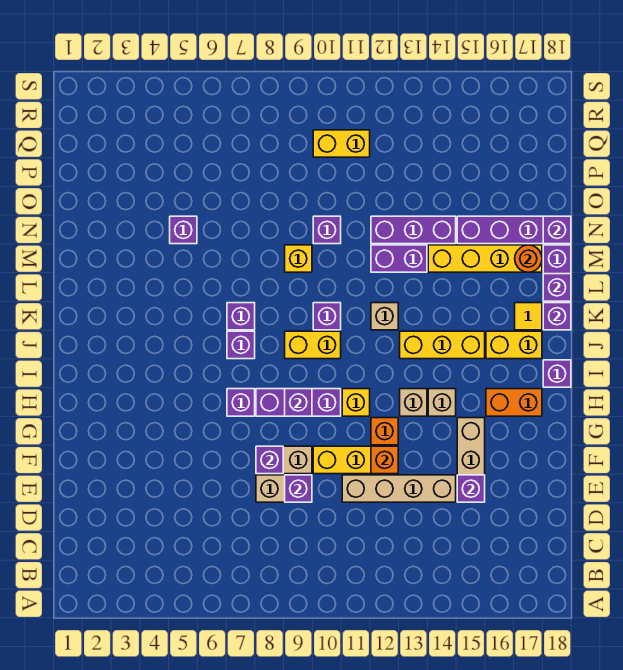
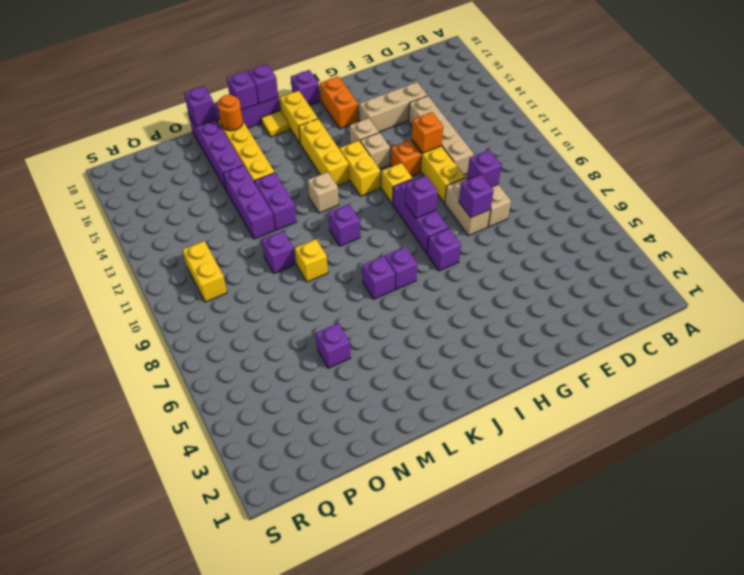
purple brick E15 level 2 -> none
yellow brick J9:J10 level 1 -> yellow brick I12:I13 level 1

